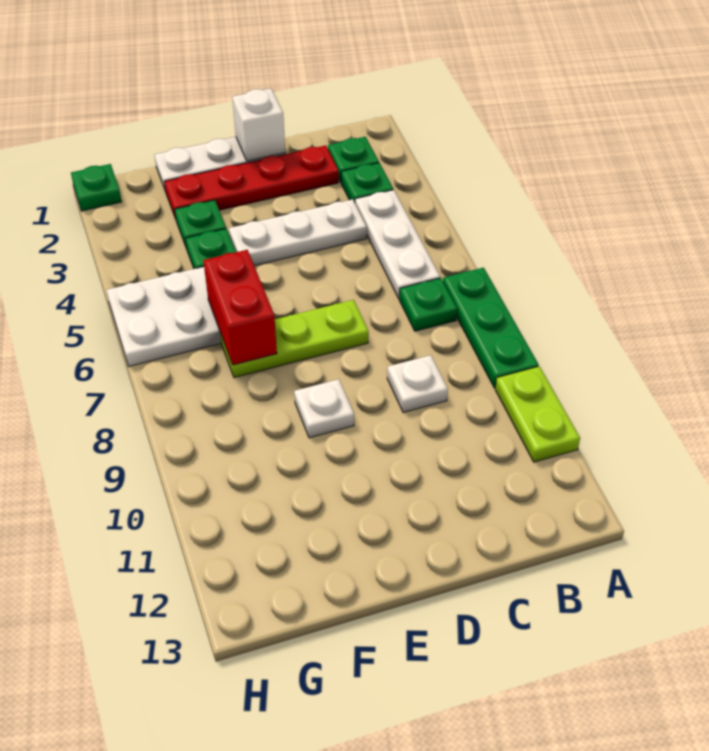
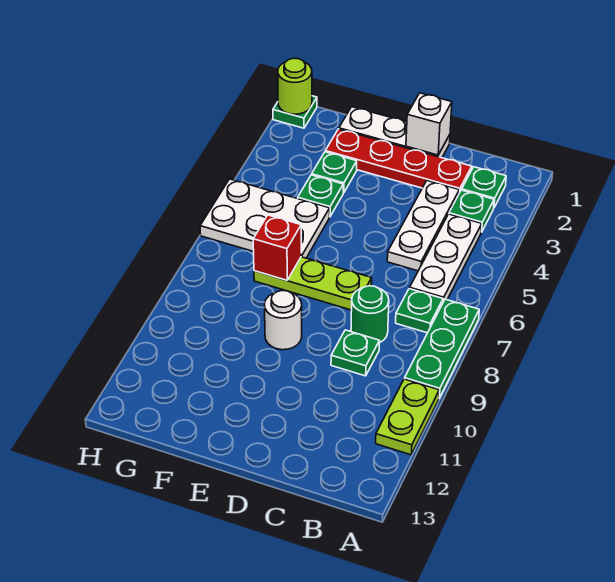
white plate C4:E4 level 1 -> white plate C3:C5 level 1
none -> green round brick C8 level 1
white plate C9 level 1 -> green plate C9 level 1
white plate E9 level 1 -> white round brick E9 level 1
red brick F6:F7 level 2 -> red brick F7 level 2
none -> lime round brick H1 level 2

